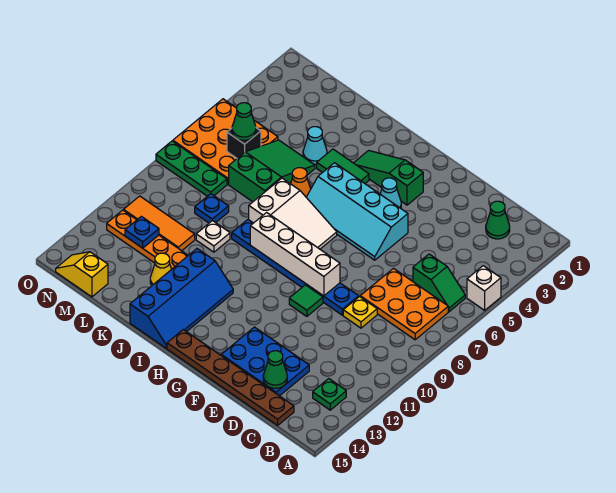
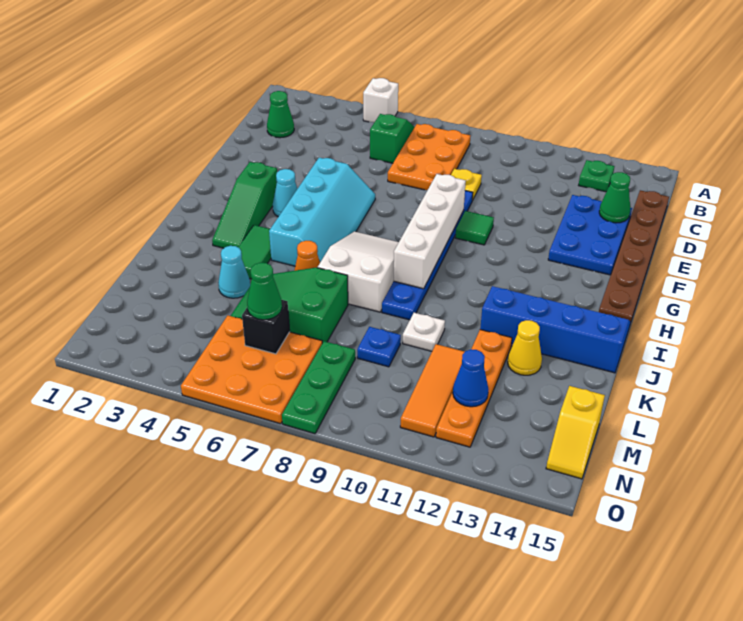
blue plate M12 level 2 -> blue cone M12 level 2

